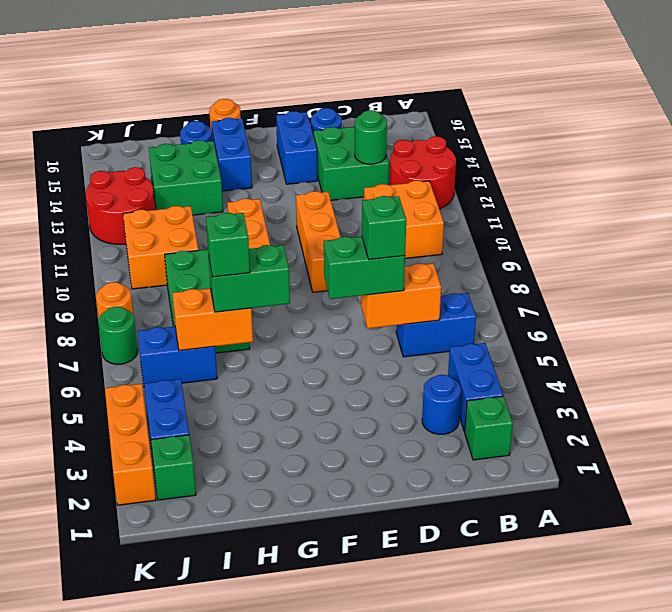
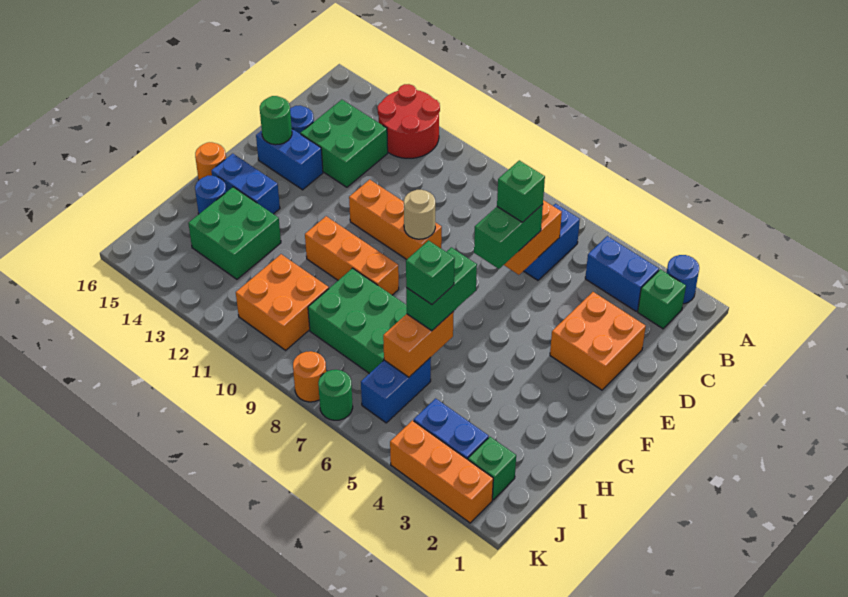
orange brick B10:C11 level 1 -> orange brick D2:E3 level 1
blue round brick C3 level 1 -> blue round brick A2 level 1
green round brick C13 level 2 -> green round brick E15 level 2
none -> tan round brick E9 level 2
red round brick J12:K13 level 1 -> none

